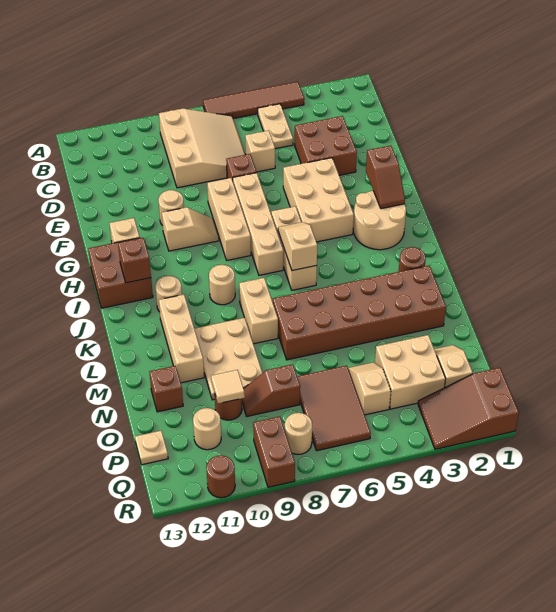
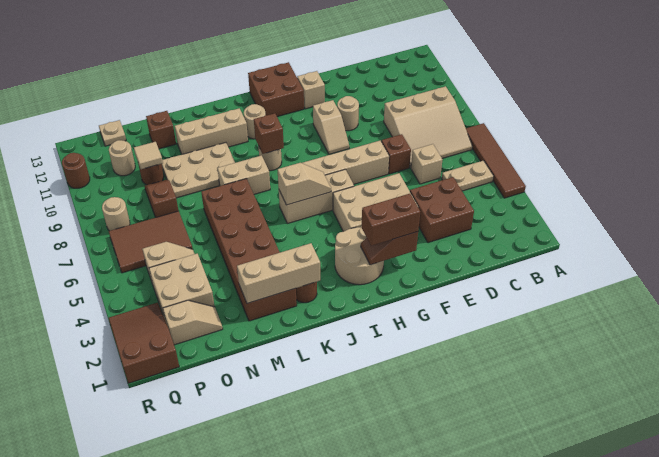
tan brick F8:H8 level 1 -> tan brick K2:M2 level 2
brown brick I12 level 2 -> brown brick J9 level 2
brown brick Q9:R9 level 1 -> brown brick G2:H2 level 3

